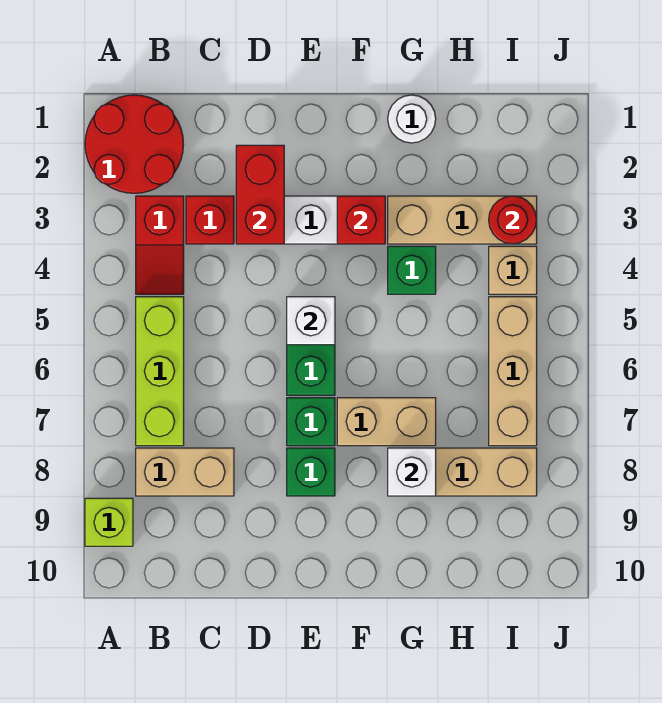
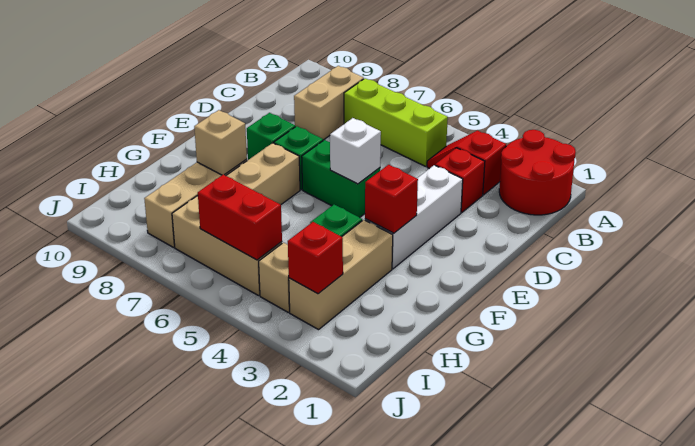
lime brick A9 level 1 -> none
red brick D2:D3 level 2 -> red brick I5:I6 level 2
white round brick G1 level 1 -> none
white brick G8 level 2 -> tan brick G8 level 2
red round brick I3 level 2 -> red brick I3 level 2

